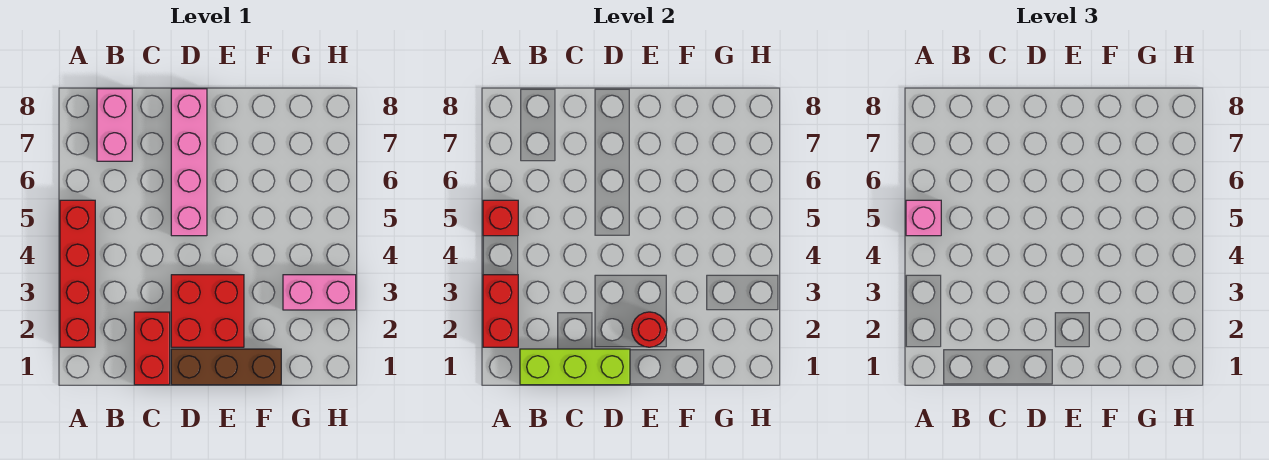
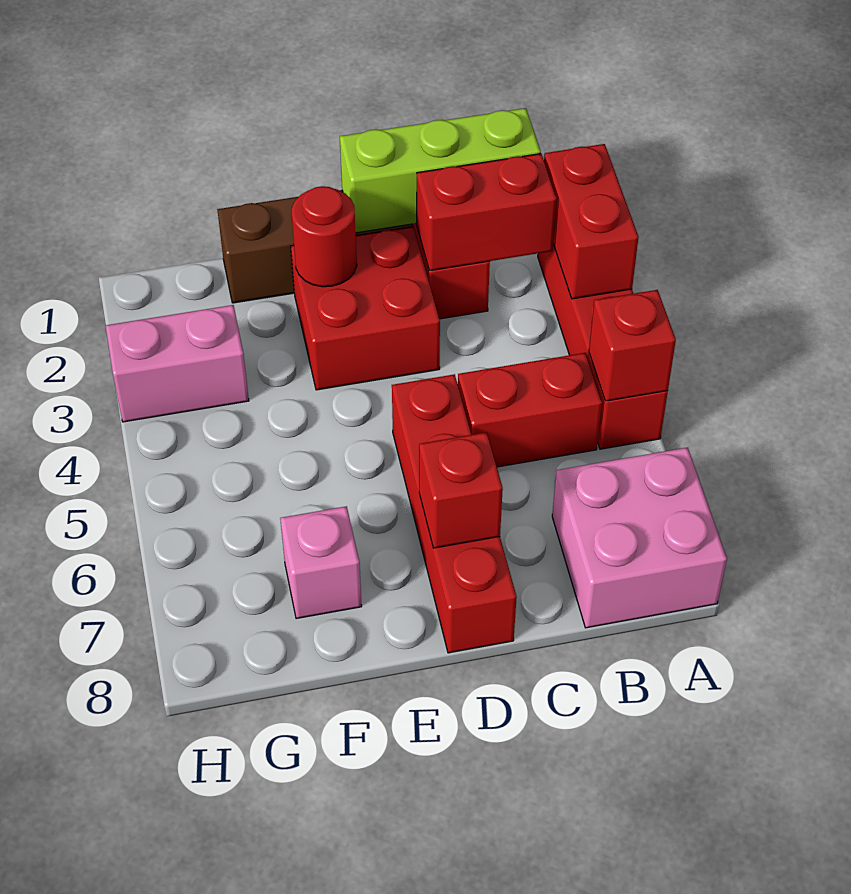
pink brick A5 level 3 -> pink brick F7 level 1
none -> red brick B2:C2 level 2
none -> red brick B5:C5 level 1
pink brick B7:B8 level 1 -> pink brick A7:B8 level 1
pink brick D5:D8 level 1 -> red brick D5:D8 level 1
none -> red brick D7 level 2

